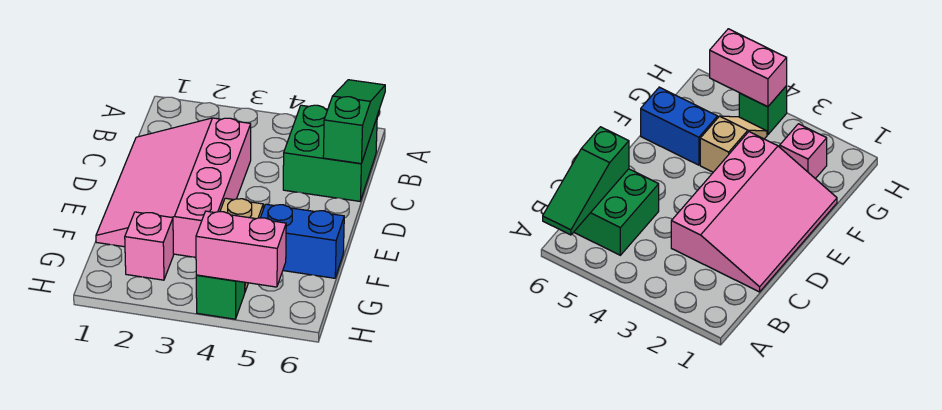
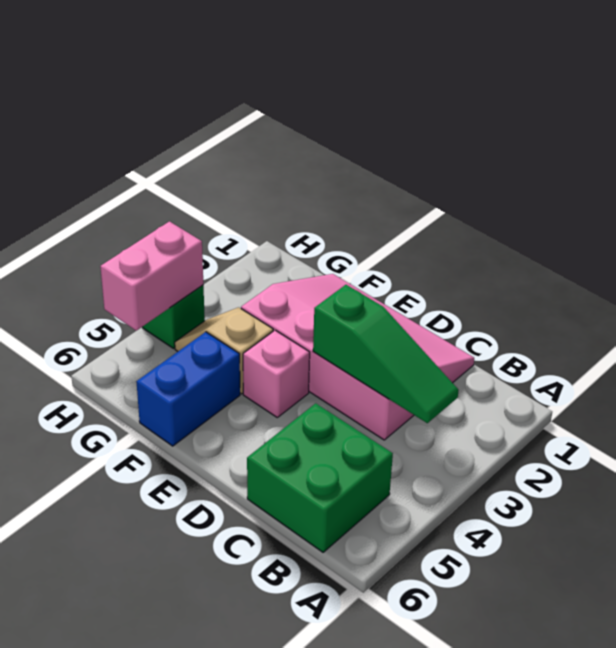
green slope A6:C6 level 2 top C -> green slope B3:D3 level 2 top D
pink brick G2 level 1 -> pink brick E4 level 1

